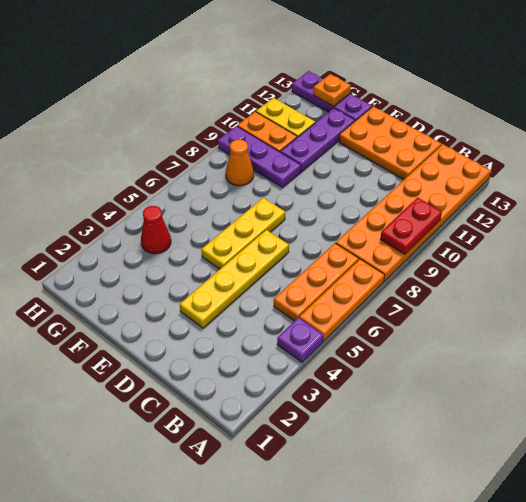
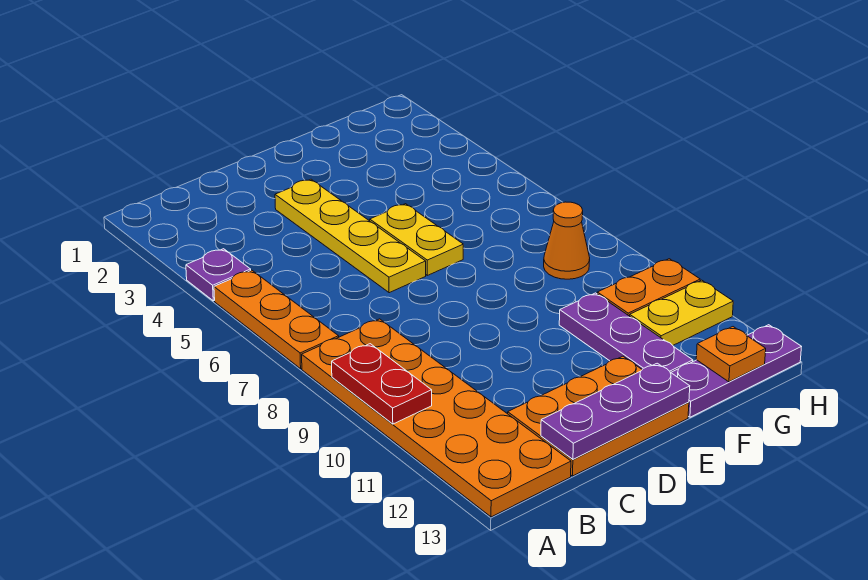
orange plate B5:B7 level 1 -> none
yellow plate E5:E7 level 1 -> yellow plate E5:E6 level 1
purple plate F9:H9 level 1 -> purple plate C13:E13 level 2
red cone G4 level 1 -> none

